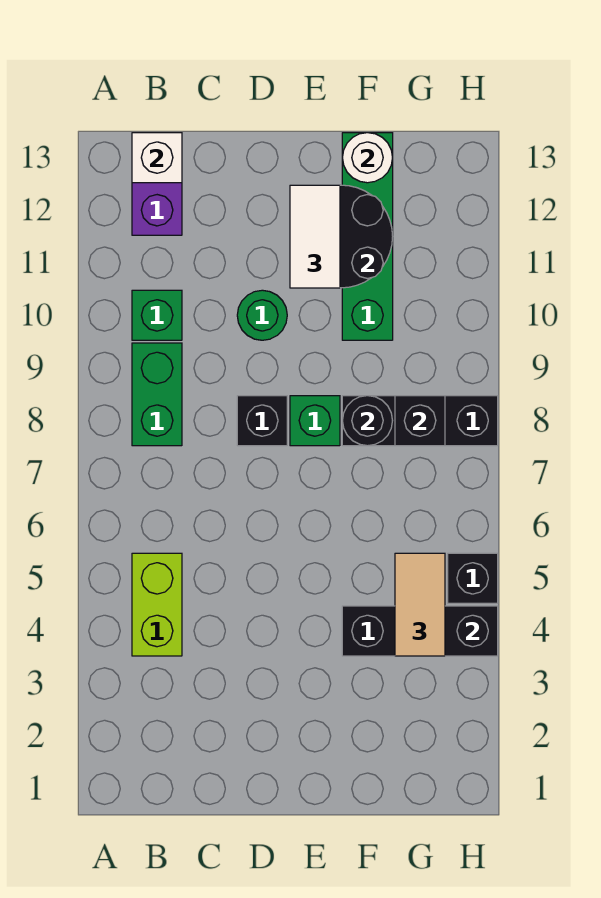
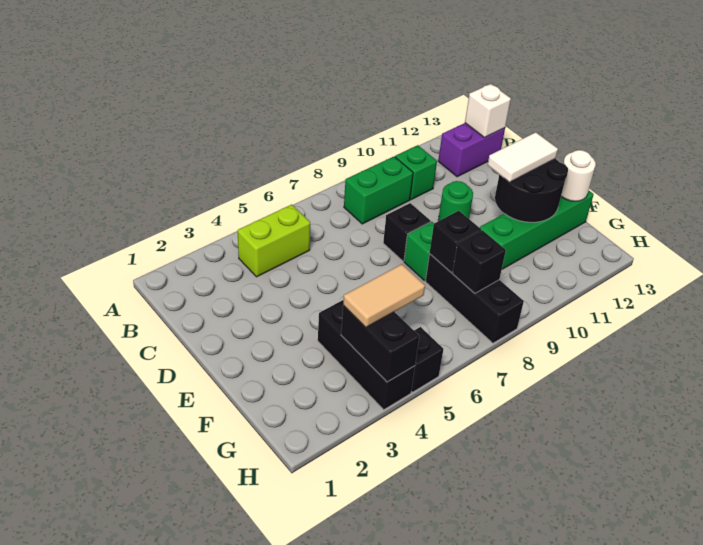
black round brick F8 level 2 -> black brick F8 level 2

